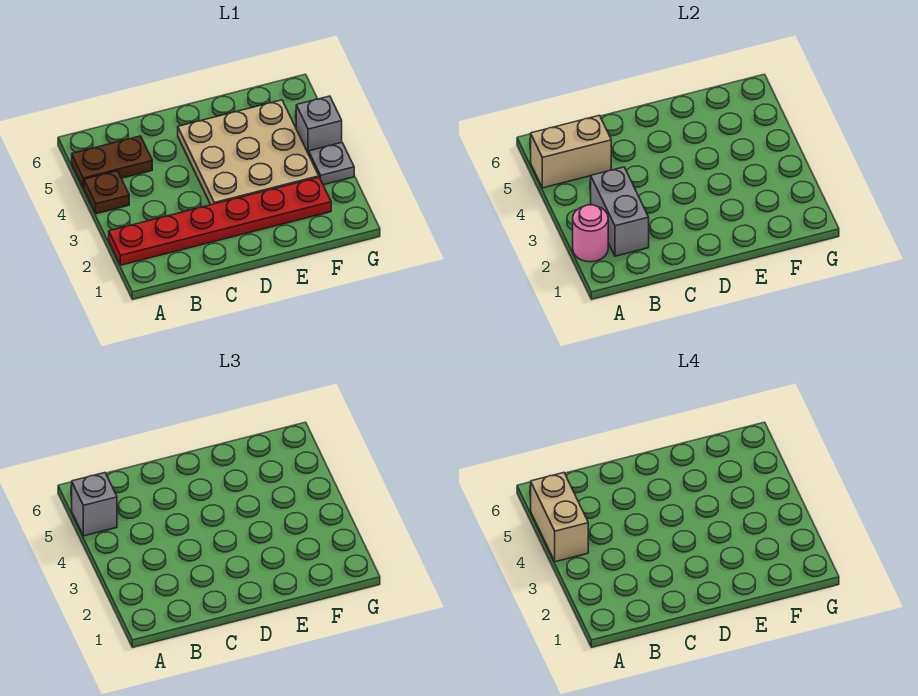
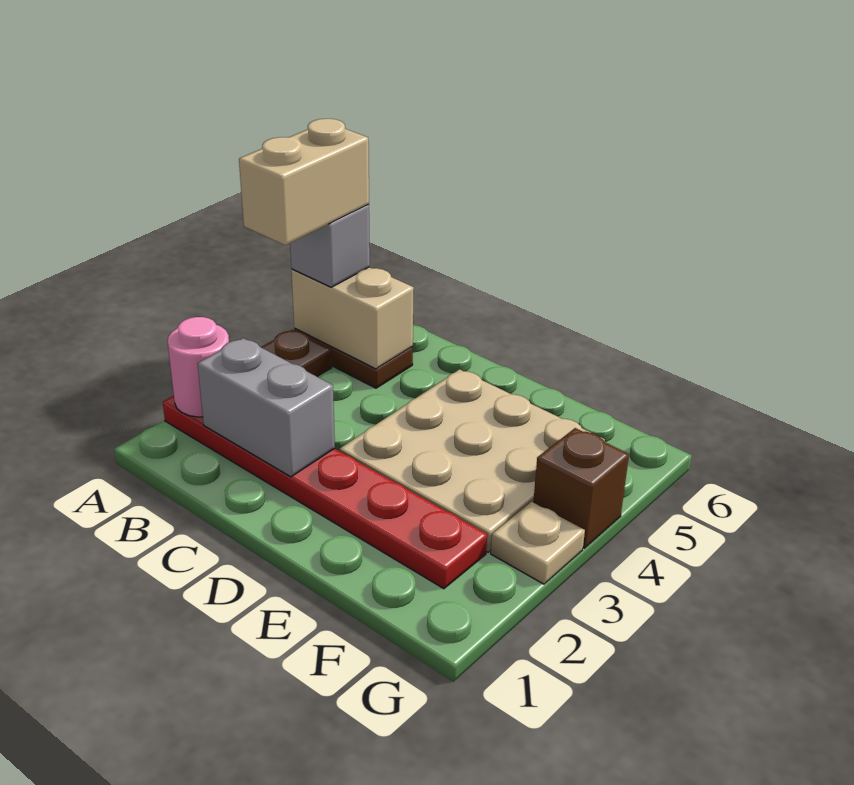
grey brick B2:B3 level 2 -> grey brick B2:C2 level 2
grey plate G3 level 1 -> tan plate G3 level 1
grey brick G4 level 1 -> brown brick G4 level 1

